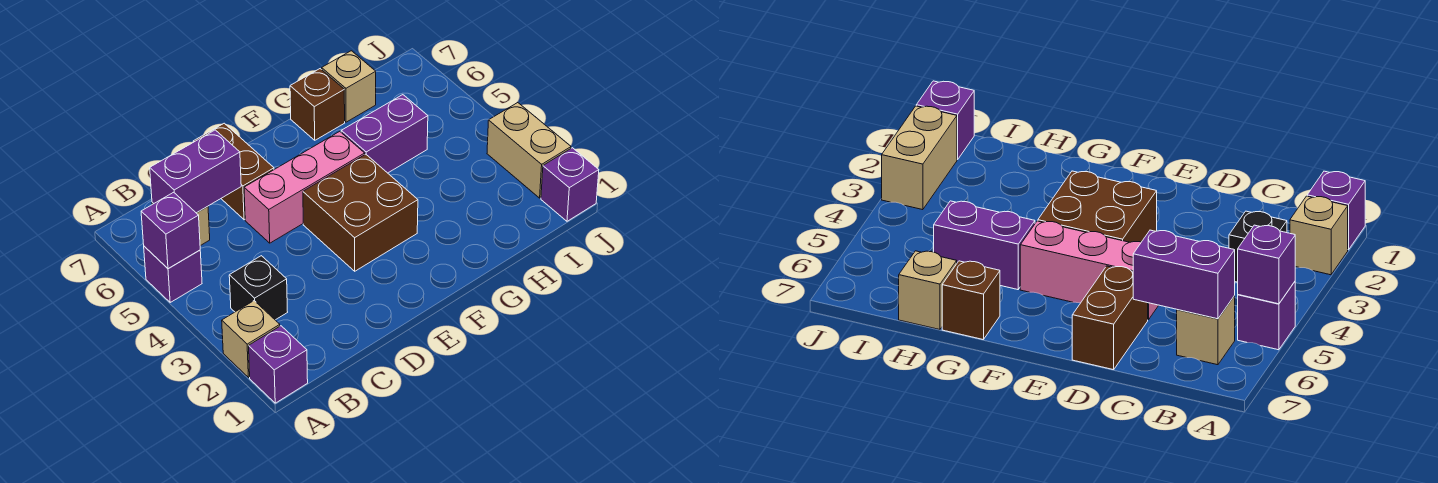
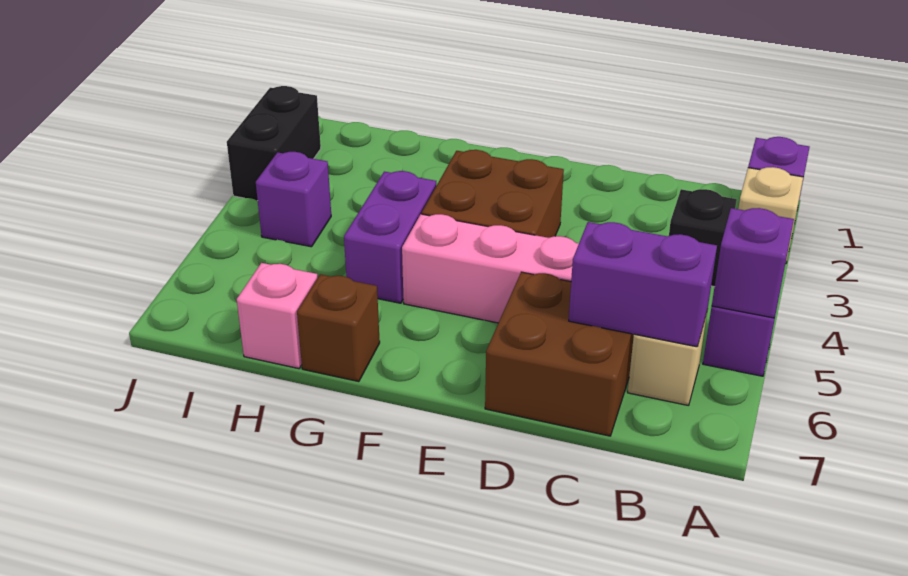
brown brick D6:D7 level 1 -> brown brick C6:D7 level 1
purple brick G5:H5 level 1 -> purple brick G4:G5 level 1
tan brick H7 level 1 -> pink brick H7 level 1
purple brick J1 level 1 -> purple brick I4 level 1
tan brick J2:J3 level 1 -> black brick J2:J3 level 1

